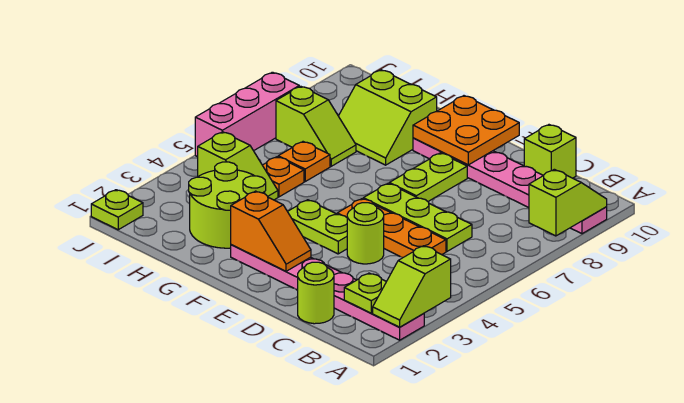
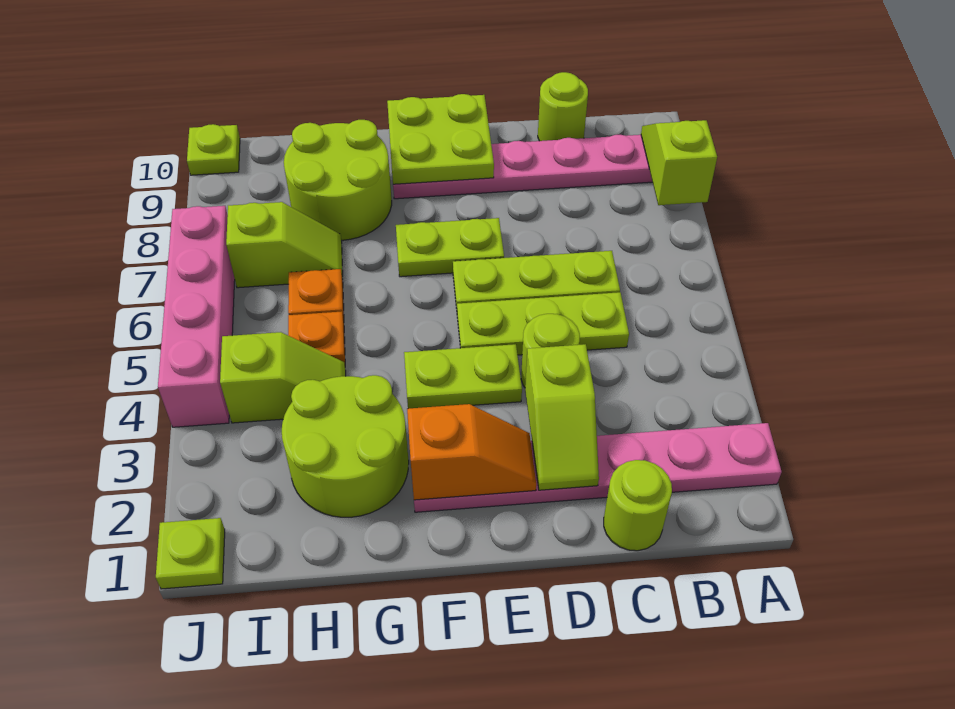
lime slope A2:A3 level 2 top 3 -> lime slope D2:D3 level 2 top 3
lime plate B2 level 2 -> lime plate J10 level 1
orange plate C5:E5 level 1 -> lime plate C5:E5 level 1
lime brick C10 level 1 -> lime round brick C10 level 1
lime plate E7:E8 level 1 -> lime plate E7:F7 level 1
orange plate E9:F10 level 2 -> lime plate E9:F10 level 2
lime slope G8:H9 level 1 top 9 -> lime round brick G8:H9 level 1
pink brick J5:J7 level 1 -> pink brick J4:J7 level 1

